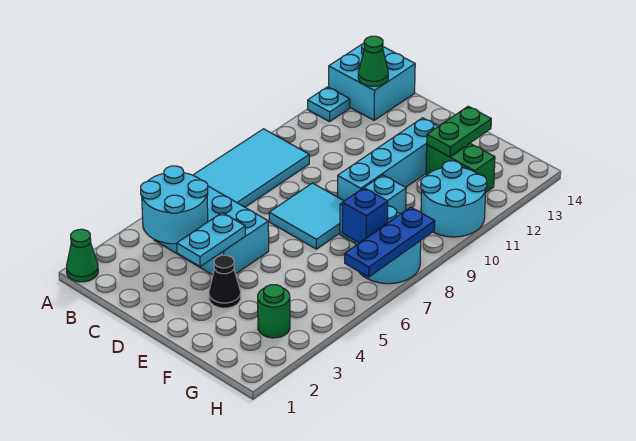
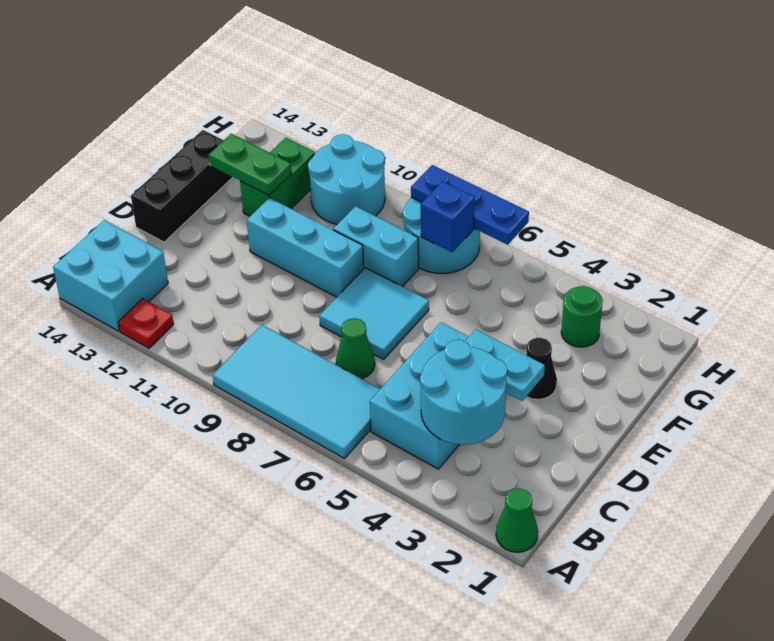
cyan plate A12 level 1 -> red plate A12 level 1
green cone B13 level 2 -> green cone C7 level 1
none -> black brick D14:F14 level 1
cyan brick E9:E12 level 1 -> cyan brick E9:E11 level 1

